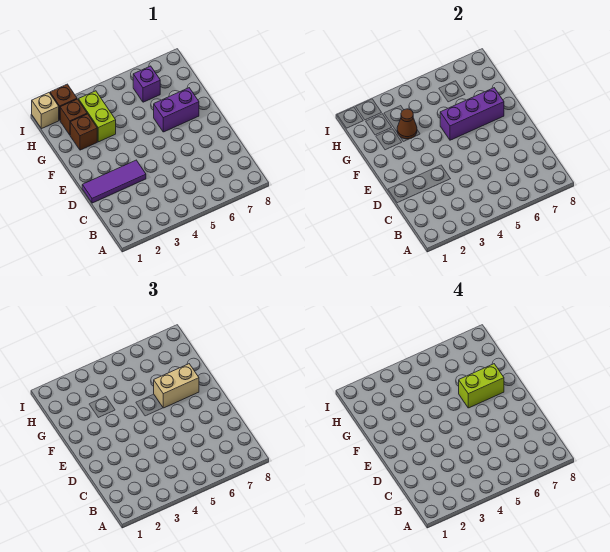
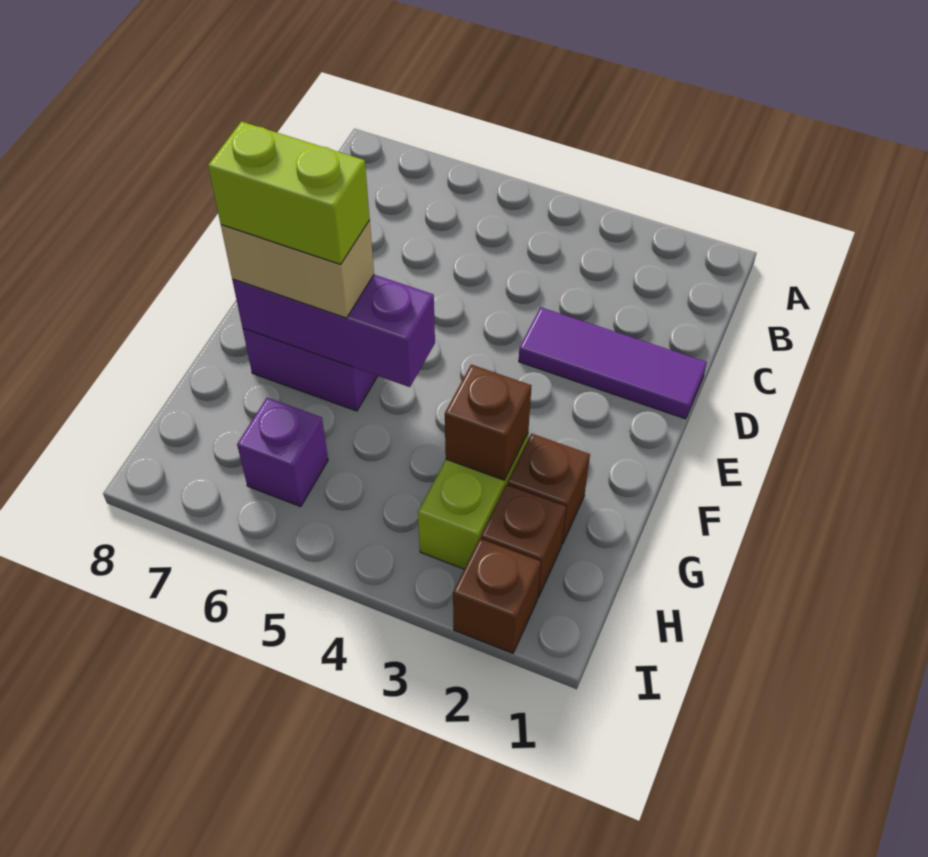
brown cone G3 level 2 -> brown brick G3 level 2
tan brick I1 level 1 -> none

